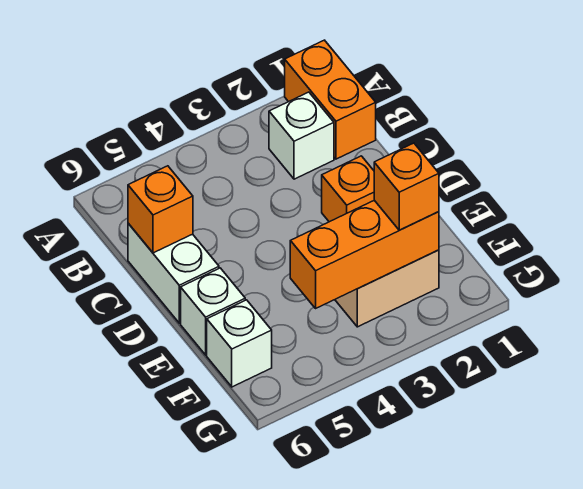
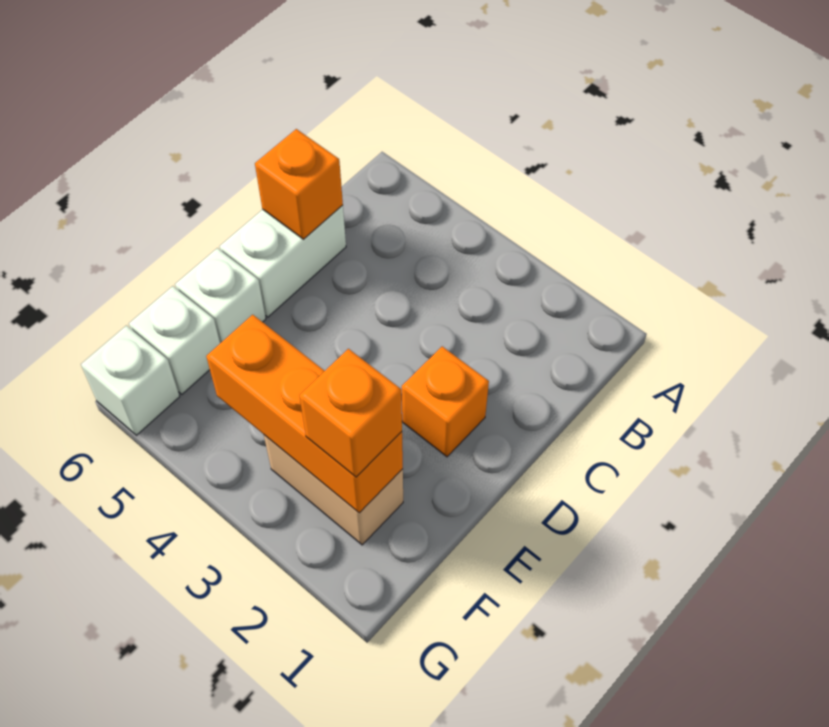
orange brick A1:B1 level 1 -> none
white brick B2 level 1 -> white brick G6 level 1

